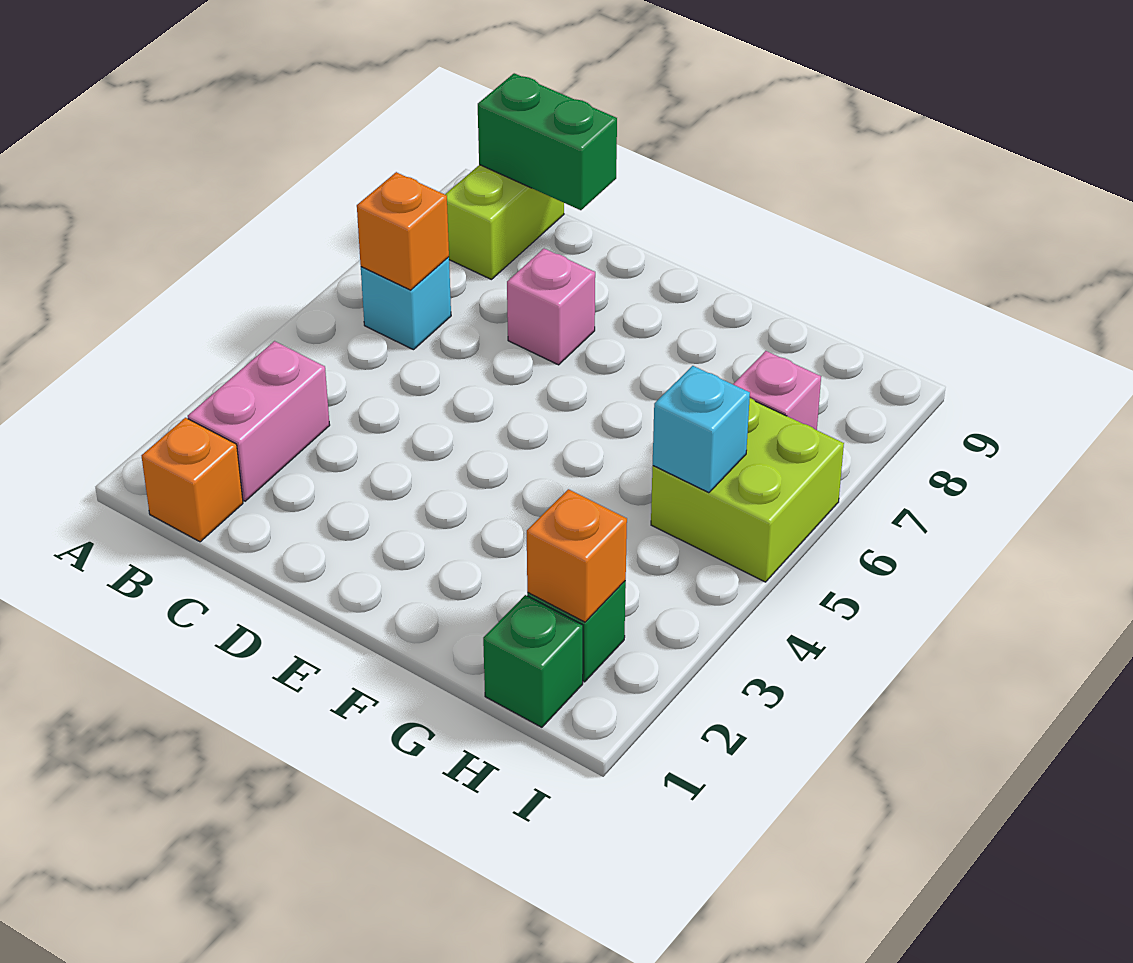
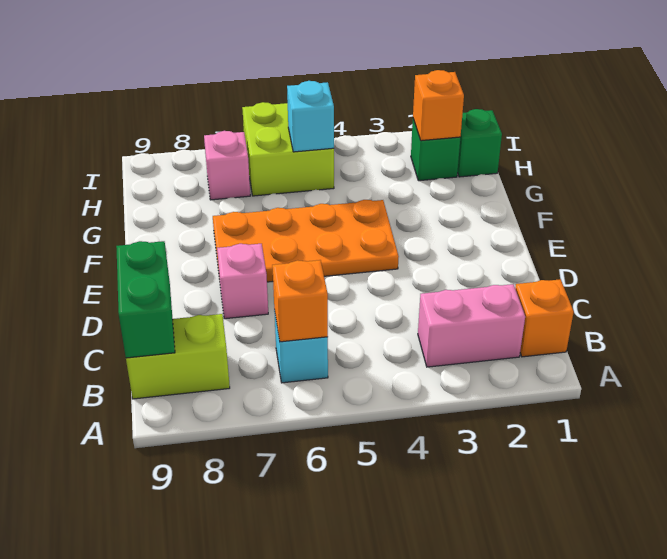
none -> orange plate E4:F7 level 1

